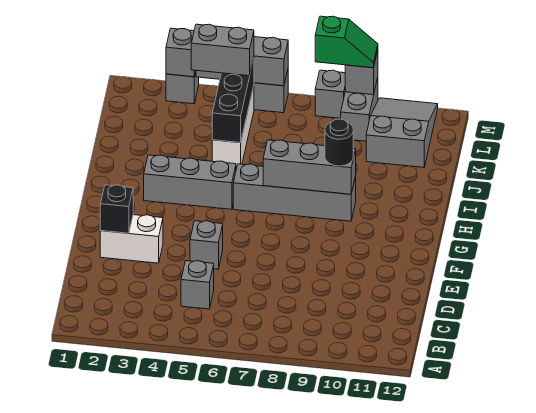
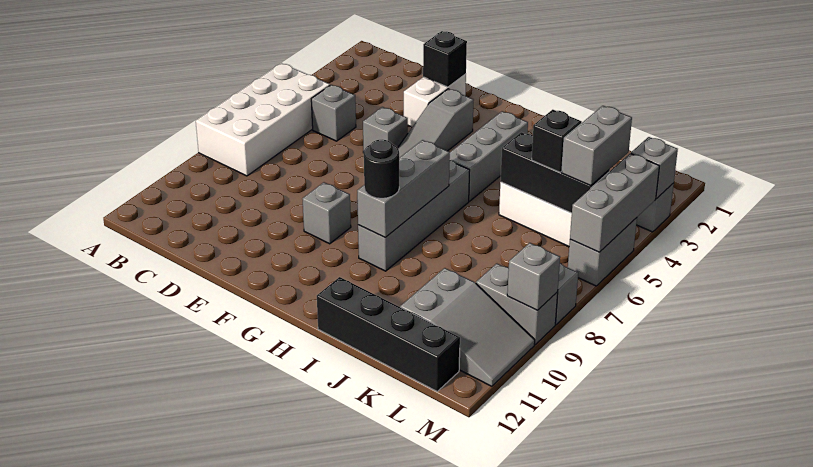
none -> white brick A5:B8 level 1
none -> grey slope F3:F5 level 1 top 3
none -> grey brick F9 level 1
none -> black brick I12:L12 level 1
none -> black brick K5 level 3
green slope M8:M9 level 3 top 8 -> none

